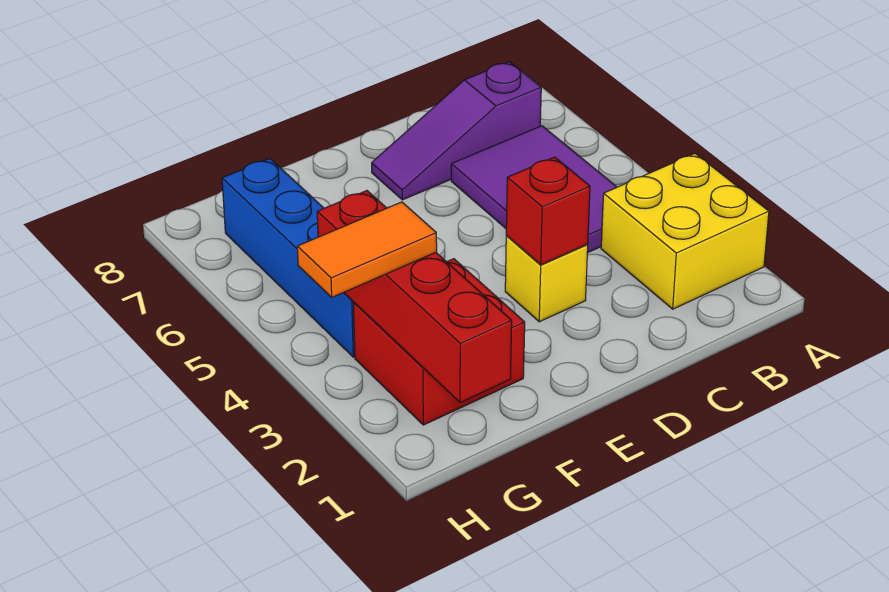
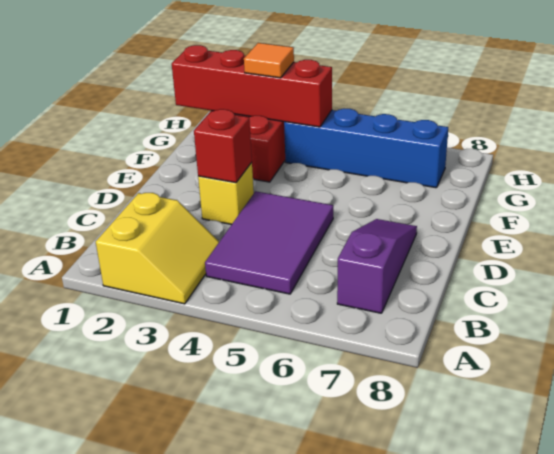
yellow brick A2:B3 level 1 -> yellow slope A2:B3 level 1 top 2
purple tile B4:C6 level 1 -> purple tile B4:D5 level 1
orange tile G3:H3 level 3 -> orange tile G3 level 3

